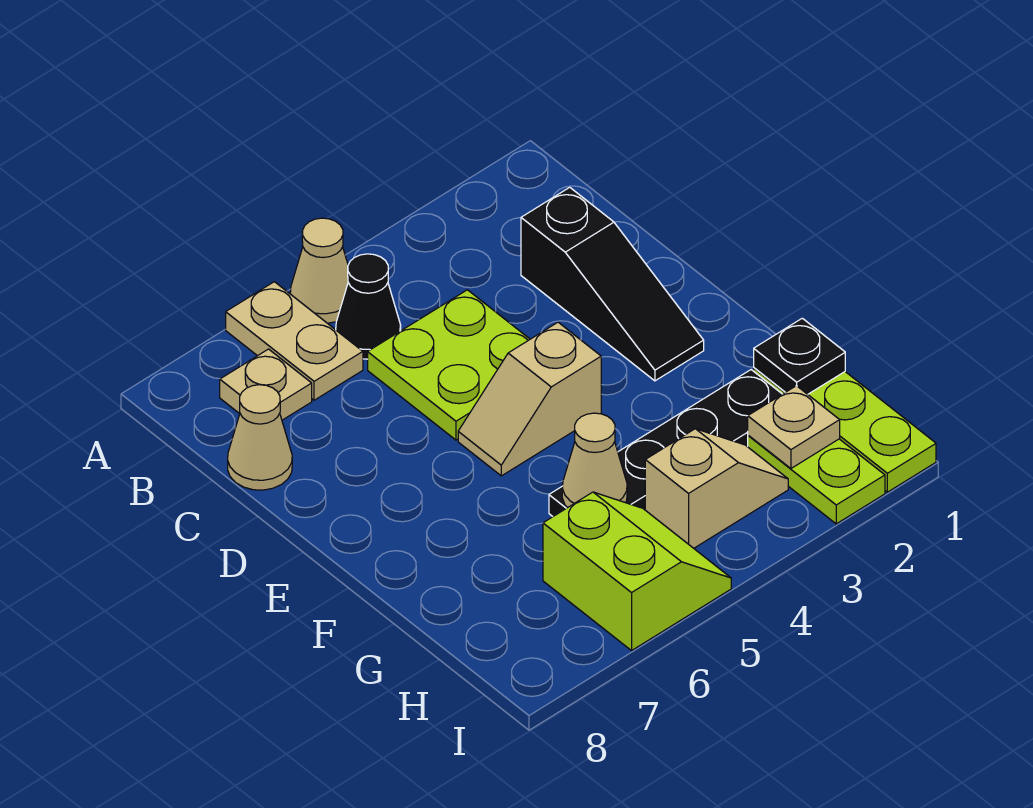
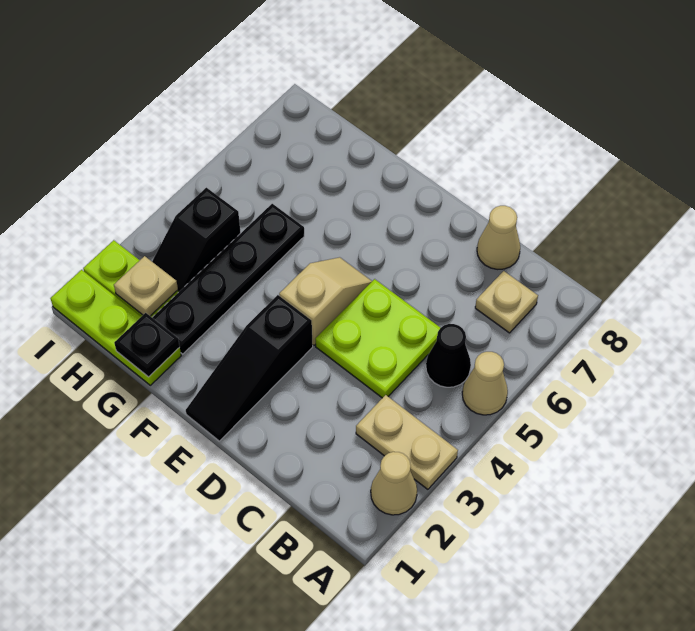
tan plate A6:B6 level 1 -> tan plate A3:B3 level 1
black slope C2:E2 level 1 top C -> black slope E1:E3 level 1 top 3
tan cone G5 level 2 -> tan cone A2 level 1
tan slope H3:H4 level 1 top 4 -> black slope H3:H4 level 1 top 4
lime slope H5:I6 level 1 top 6 -> none

